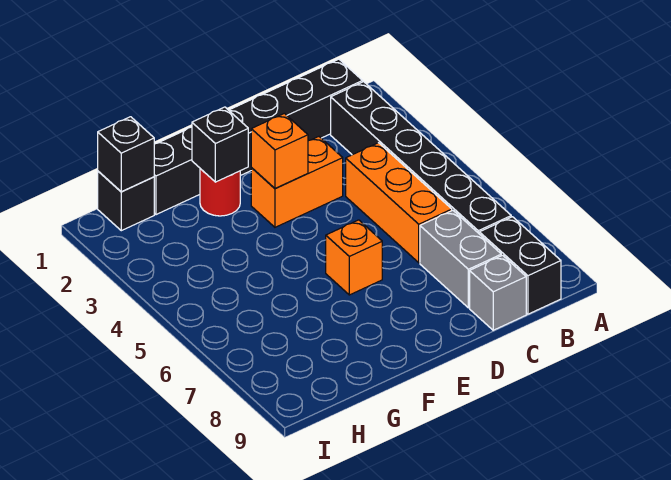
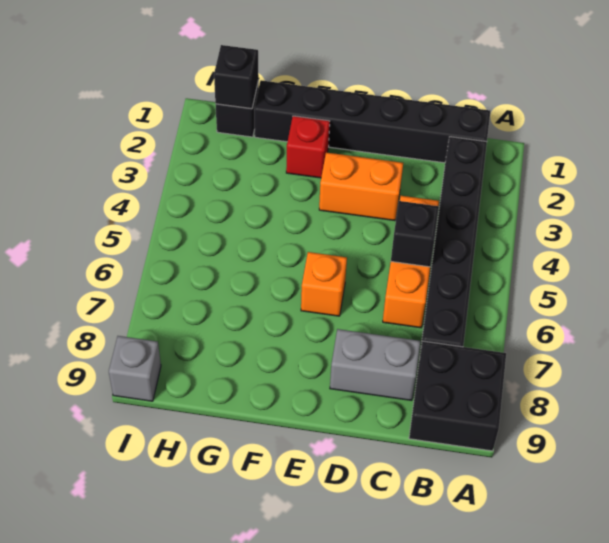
black brick B8:B9 level 1 -> black brick A8:B9 level 1
grey brick C7:C8 level 1 -> grey brick C8:D8 level 1
grey brick C9 level 1 -> grey brick I9 level 1
orange brick E3 level 2 -> none
red round brick F2 level 1 -> red brick F2 level 1
black brick F2 level 2 -> black brick C5 level 2

